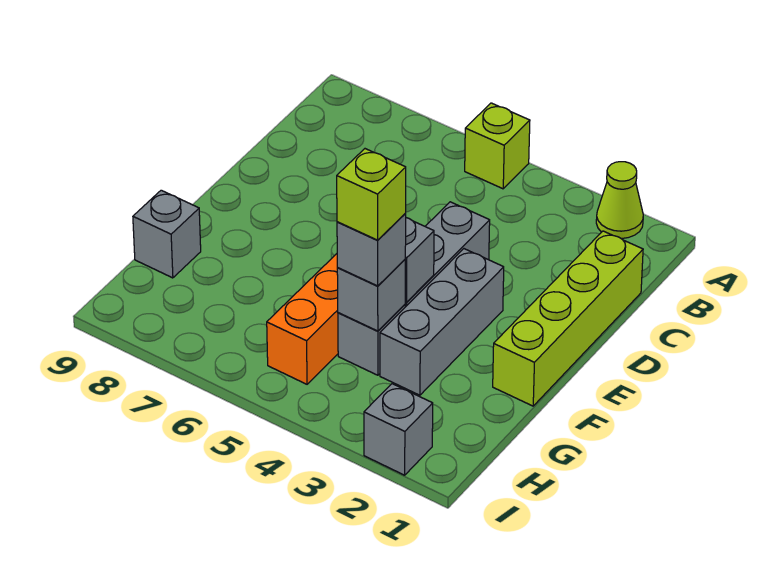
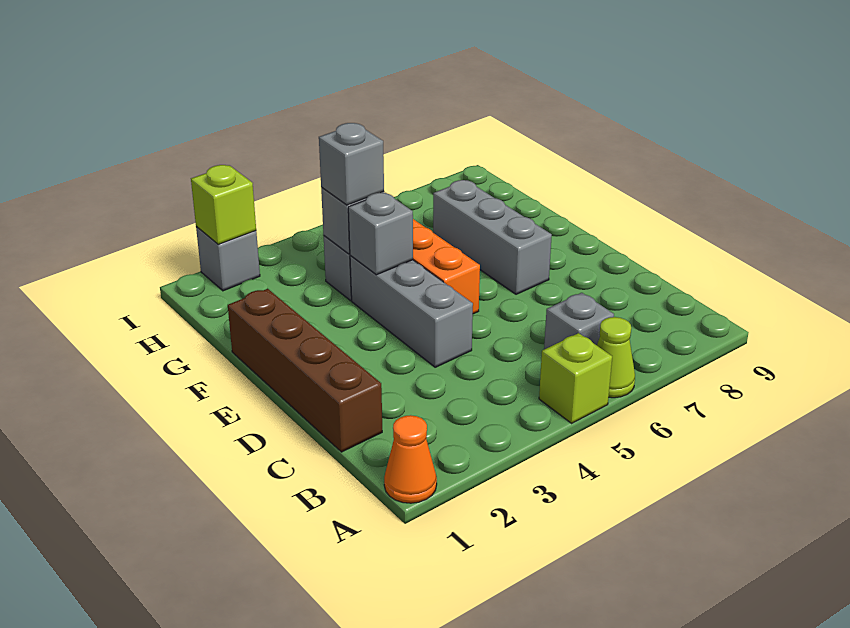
none -> orange cone A1 level 1
lime cone A2 level 1 -> lime cone A6 level 1
lime brick C1:F1 level 1 -> brown brick C1:F1 level 1
grey brick E3:G3 level 1 -> grey brick E7:G7 level 1
lime brick G4 level 4 -> lime brick I2 level 2
grey brick G9 level 1 -> grey brick B6 level 1

